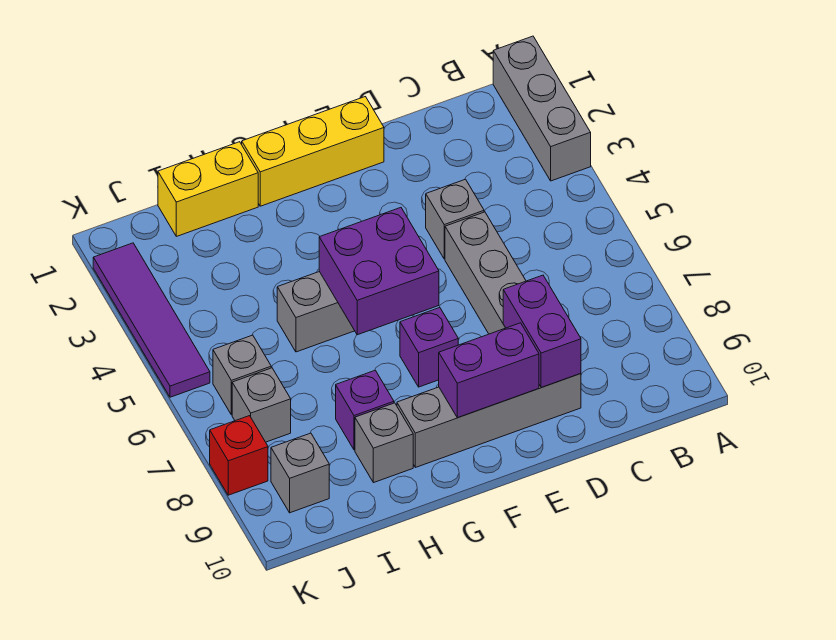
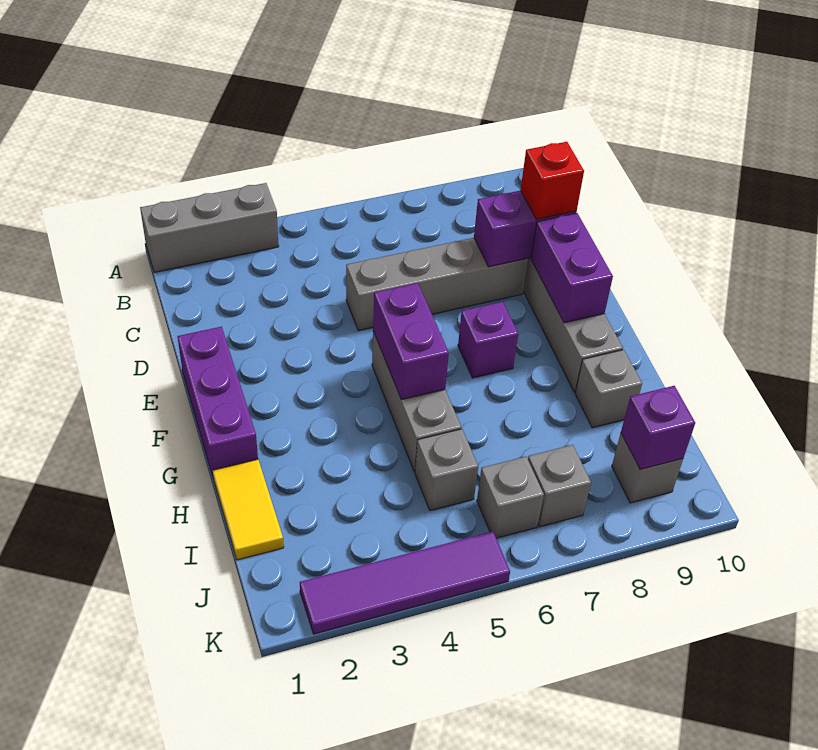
grey brick D4 level 1 -> grey brick I5 level 1
yellow brick E1:G1 level 1 -> purple brick E1:G1 level 1
purple brick F5:G6 level 2 -> purple brick F5:G5 level 2
yellow brick H1:I1 level 1 -> yellow tile H1:I1 level 1
purple brick H8 level 1 -> purple brick J9 level 2
red brick K8 level 1 -> red brick D9 level 3

